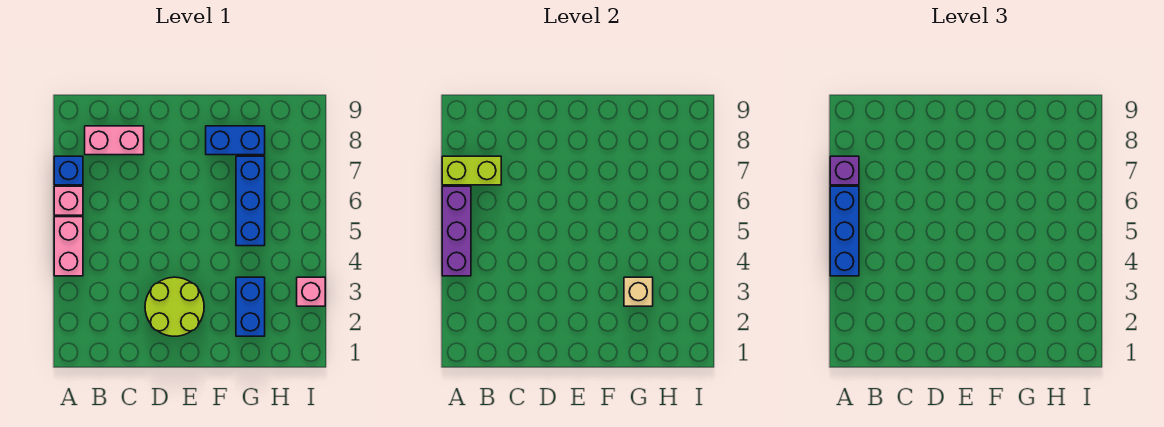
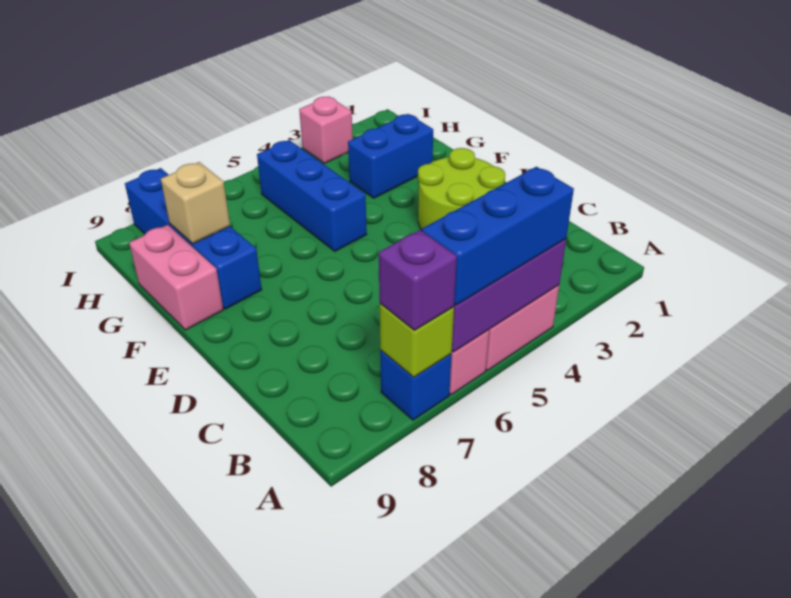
lime brick A7:B7 level 2 -> lime brick A7 level 2
pink brick B8:C8 level 1 -> pink brick F9:G9 level 1
blue brick F8:G8 level 1 -> blue brick F8:I8 level 1
tan brick G3 level 2 -> tan brick G8 level 2
blue brick G5:G7 level 1 -> blue brick F5:H5 level 1

